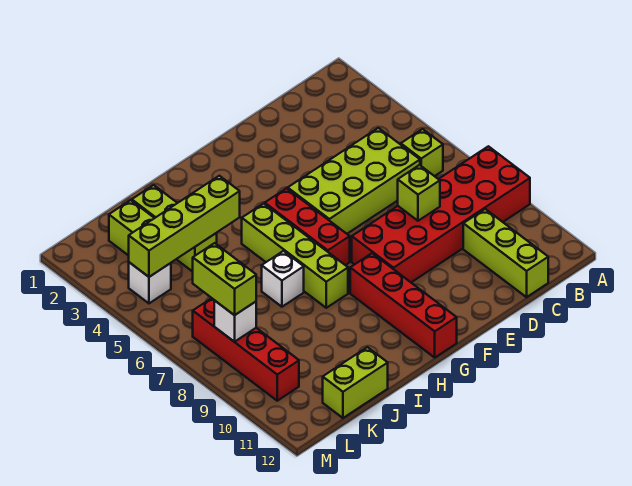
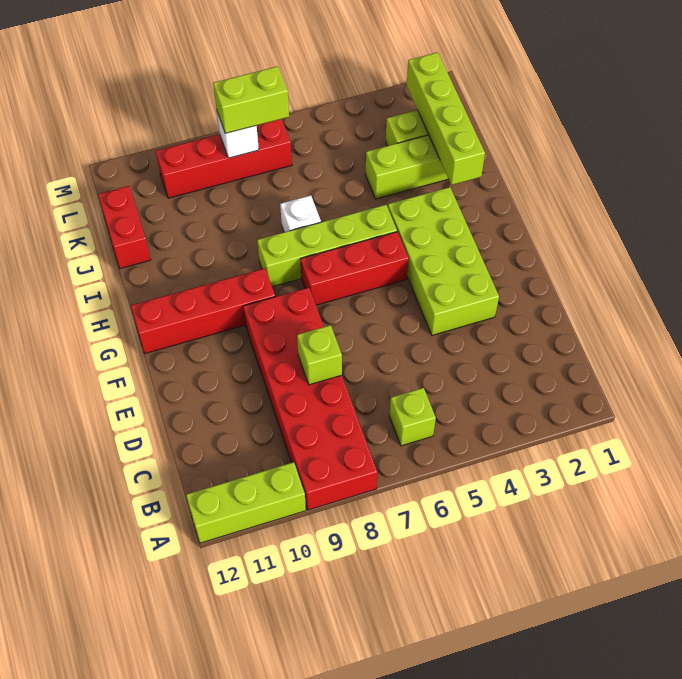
lime brick C5:F6 level 1 -> lime brick E3:H4 level 1
lime brick C10:C12 level 1 -> lime brick A10:A12 level 1
lime brick I4:L4 level 2 -> lime brick I2:L2 level 2
lime brick J12:K12 level 1 -> red brick J12:K12 level 1
white brick L4 level 1 -> none

